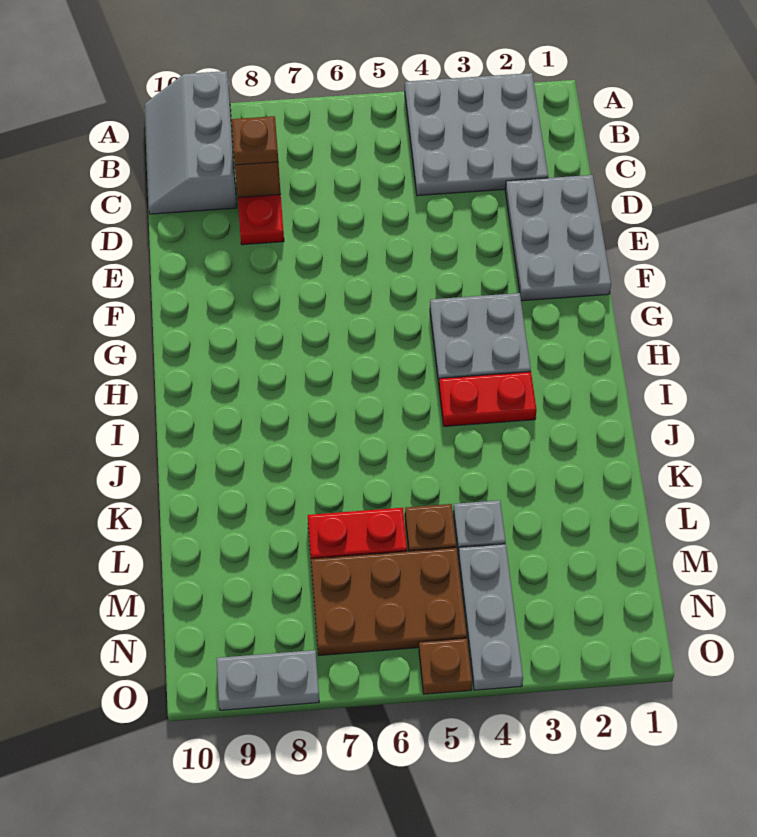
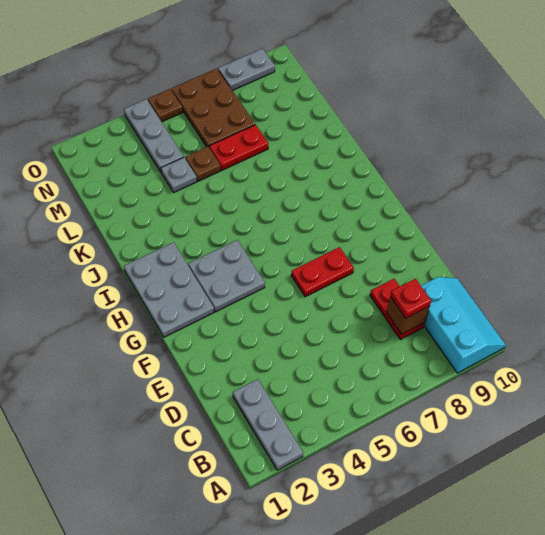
grey plate A2:C4 level 1 -> grey plate A2:C2 level 1
grey slope A9:C10 level 1 top 9 -> cyan slope A9:C10 level 1 top 9
brown plate C8 level 3 -> red plate C8 level 3
grey plate D1:F2 level 1 -> grey plate G1:I2 level 1
red plate I3:I4 level 1 -> red plate F6:F7 level 1
brown plate M5:N7 level 1 -> brown plate M6:O7 level 1

